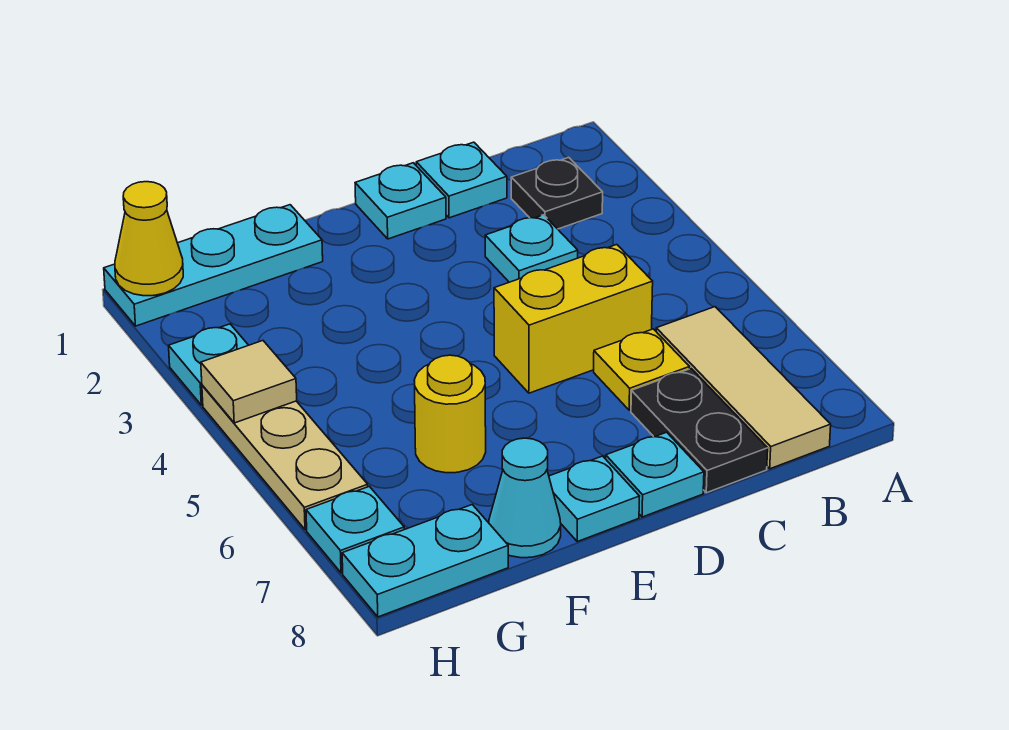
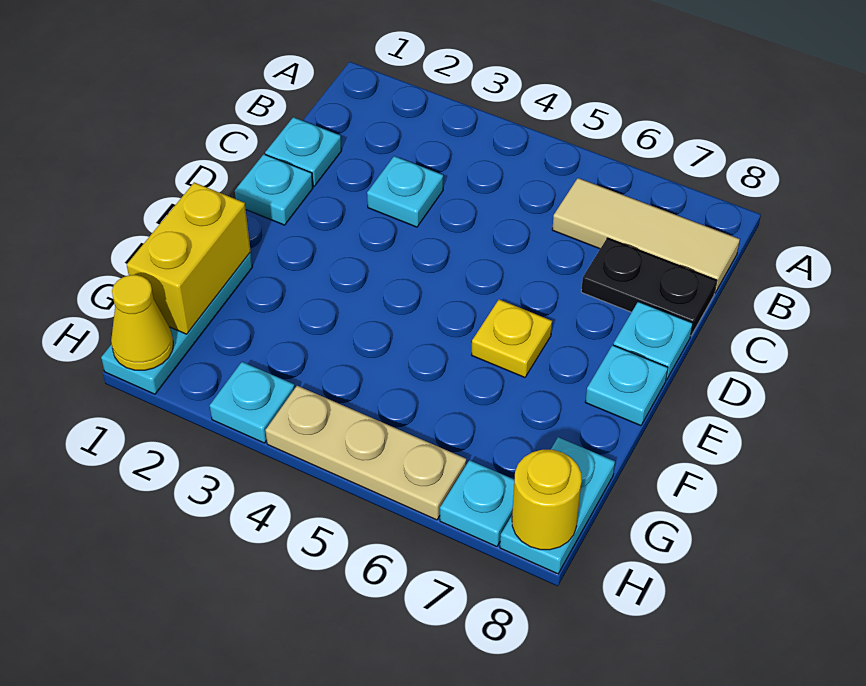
black plate B2 level 1 -> none
yellow brick C5:D5 level 1 -> yellow brick F1:G1 level 2
yellow plate C6 level 1 -> yellow plate E6 level 1
yellow round brick F6 level 1 -> yellow round brick H8 level 2
cyan cone F8 level 1 -> none
tan tile H4 level 2 -> none

